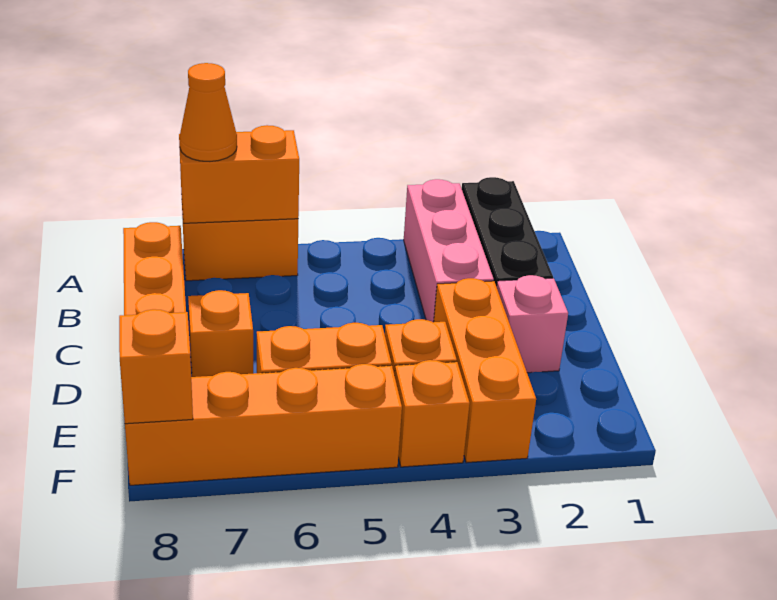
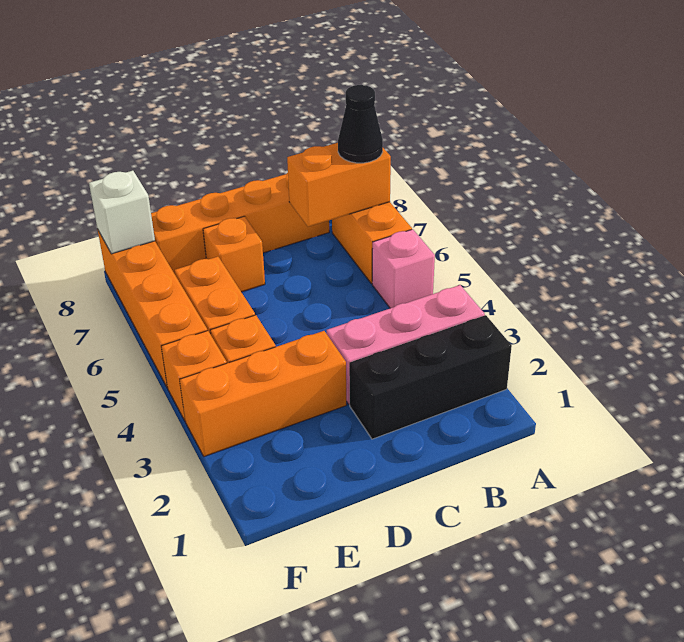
orange brick A6:A7 level 2 -> orange brick A7:B7 level 2
orange cone A7 level 3 -> black cone A7 level 3
pink brick D2 level 1 -> pink brick A5 level 1
orange brick F8 level 2 -> white brick F8 level 2

